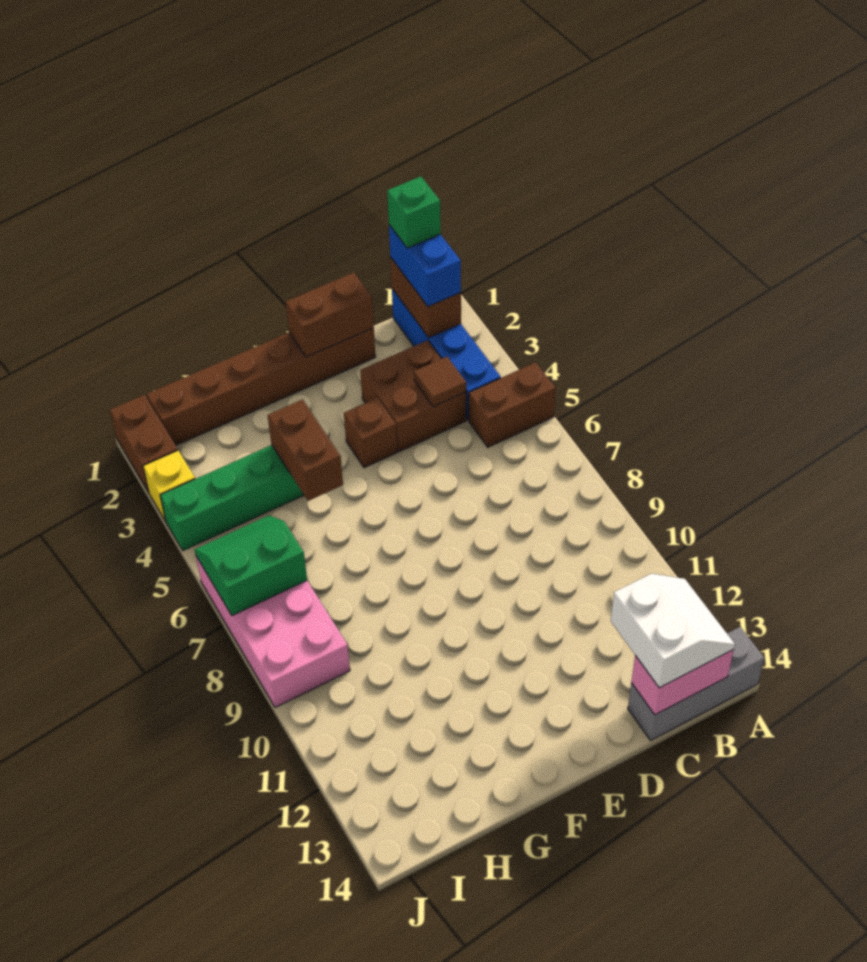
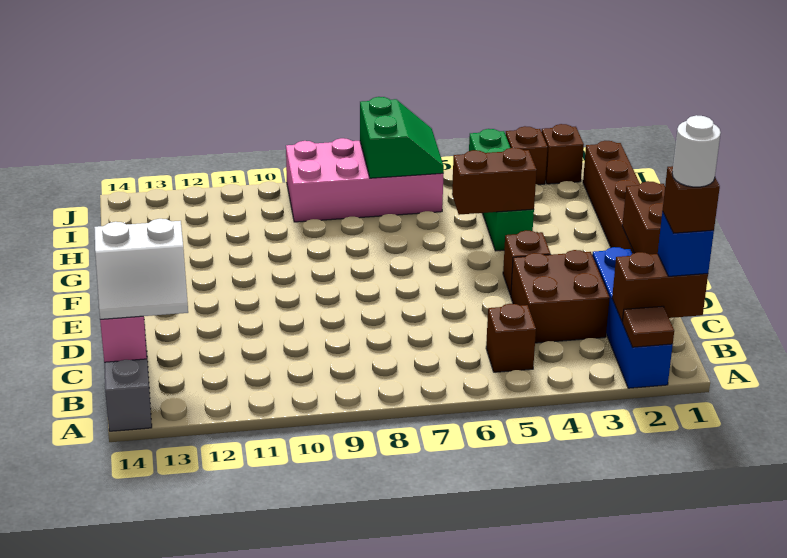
brown brick A5:B5 level 1 -> brown brick B5 level 1
blue brick B1:B4 level 1 -> blue brick A2:D2 level 1
blue brick B1:B2 level 3 -> blue brick B1 level 3
green brick B1 level 4 -> brown brick B1 level 4
none -> white round brick B1 level 5
brown tile C4 level 2 -> brown tile A2 level 2
brown brick J1:J2 level 1 -> brown brick J2 level 1
yellow brick J3 level 1 -> brown brick J3 level 1

